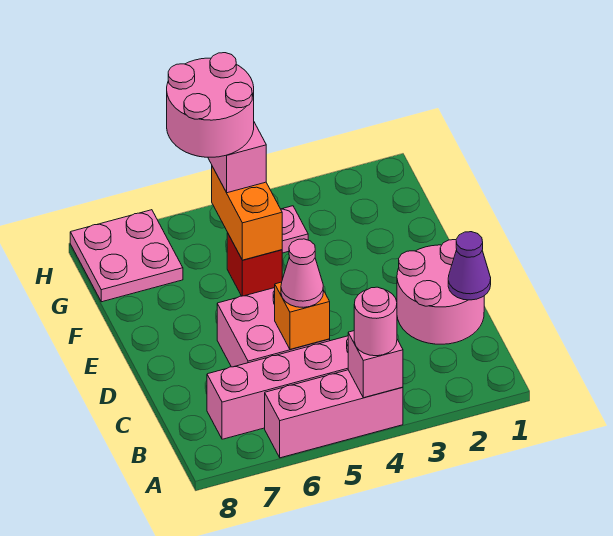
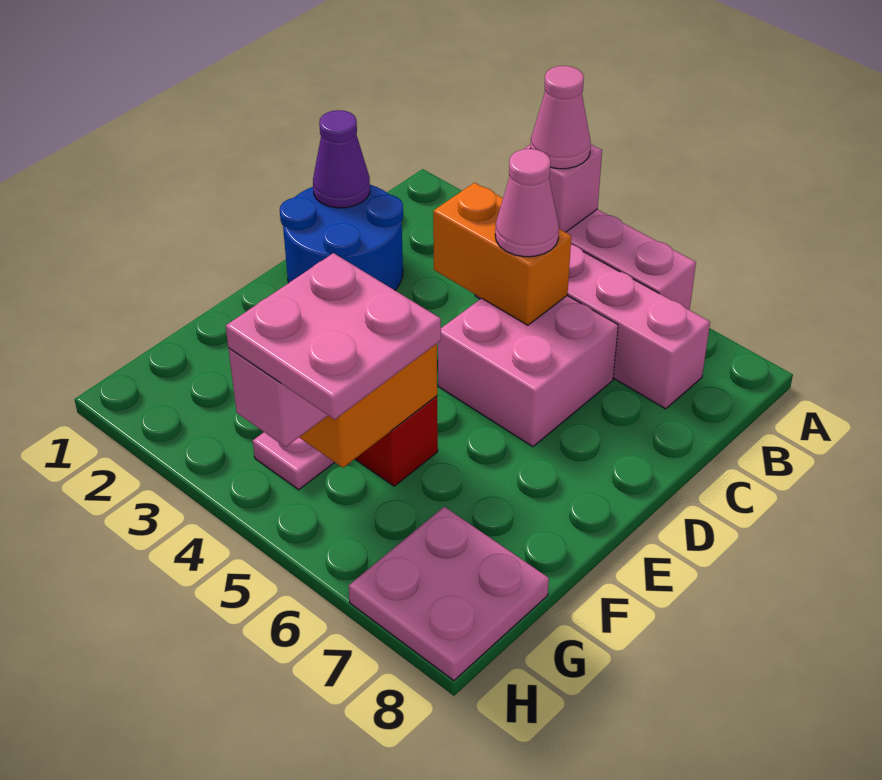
pink round brick A4 level 3 -> pink cone A4 level 3
pink round brick C1:D2 level 1 -> blue round brick C1:D2 level 1
orange brick C5 level 2 -> orange brick C4:C5 level 2
pink round brick G5:H6 level 4 -> pink plate G5:H6 level 4

